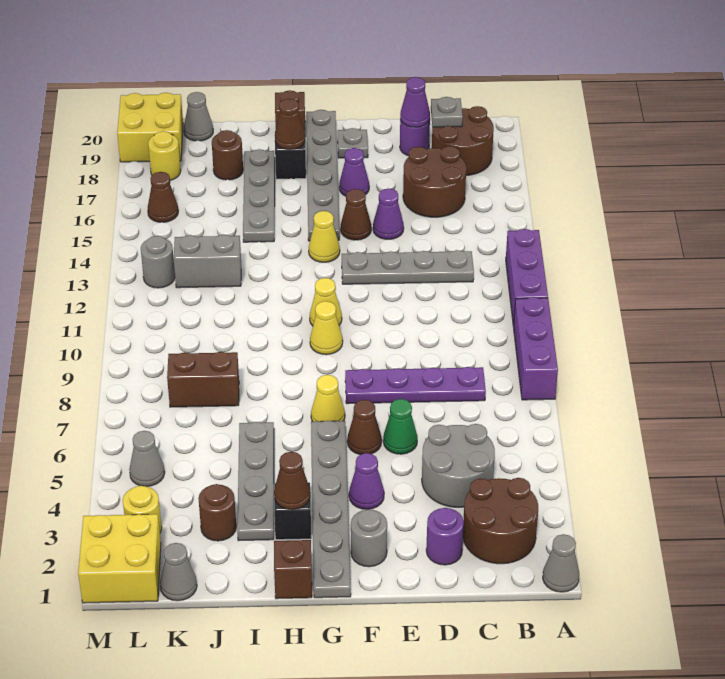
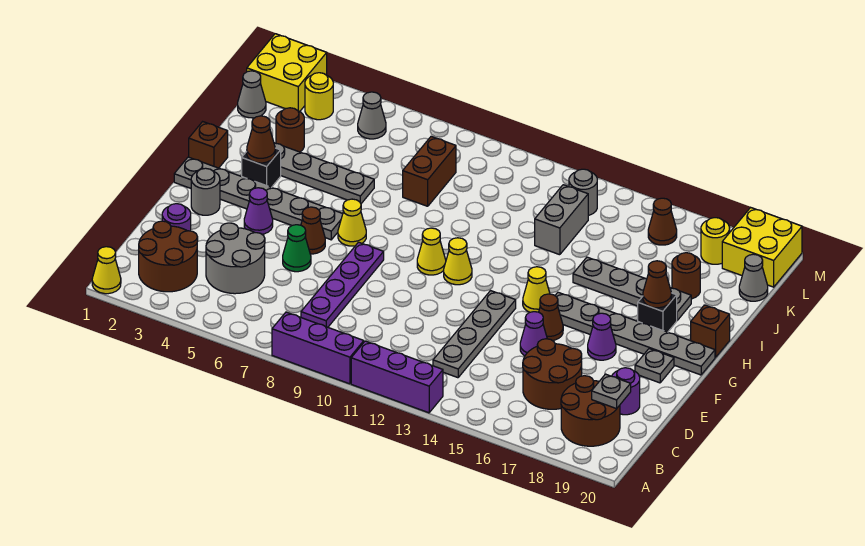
grey cone A1 level 1 -> yellow cone A1 level 1
purple cone D19 level 2 -> none

